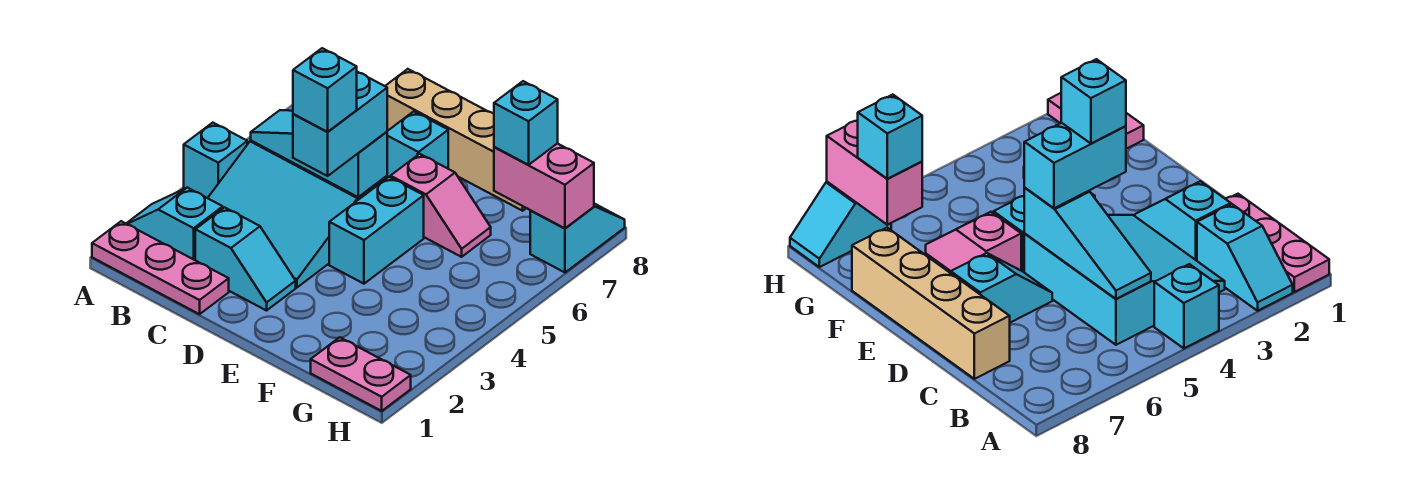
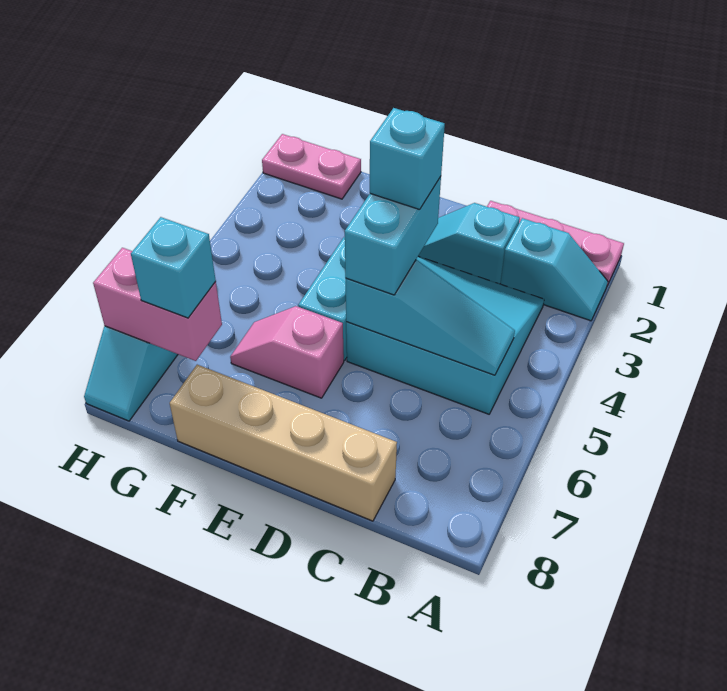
cyan brick A4 level 1 -> none
cyan slope D6:D7 level 1 top 7 -> none

